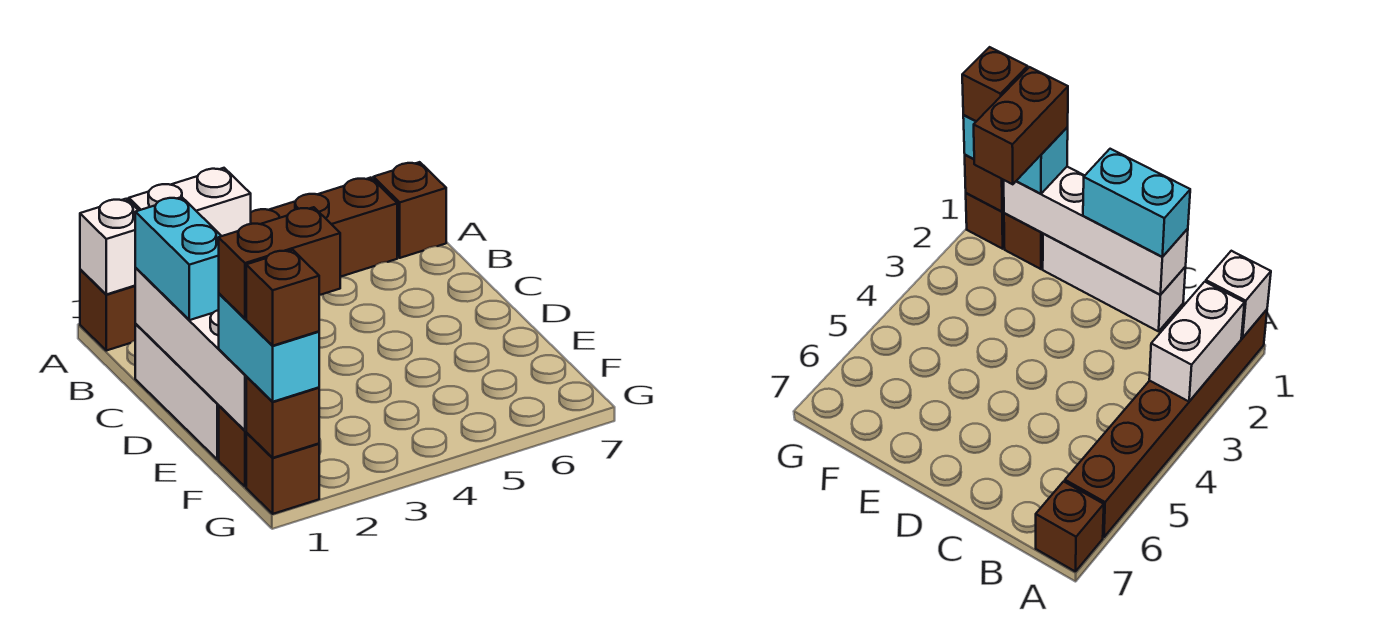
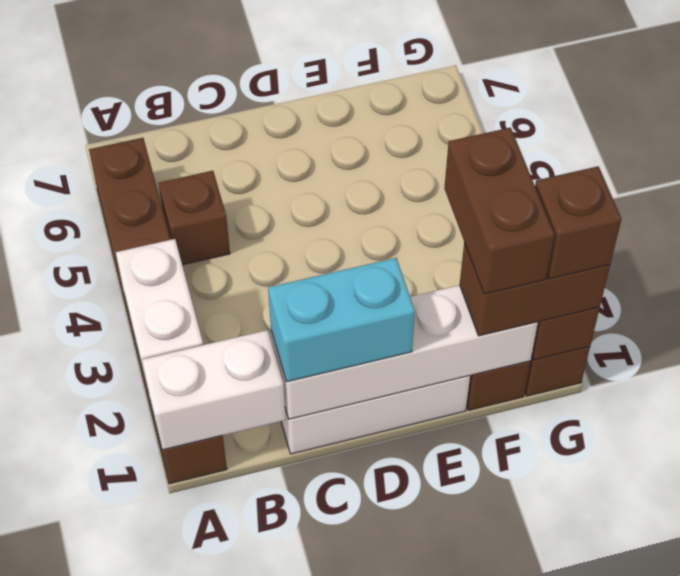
white brick A1 level 2 -> white brick A1:B1 level 2
brown brick A7 level 1 -> brown brick B5 level 1
cyan brick F1:G1 level 3 -> brown brick F1:G1 level 3

